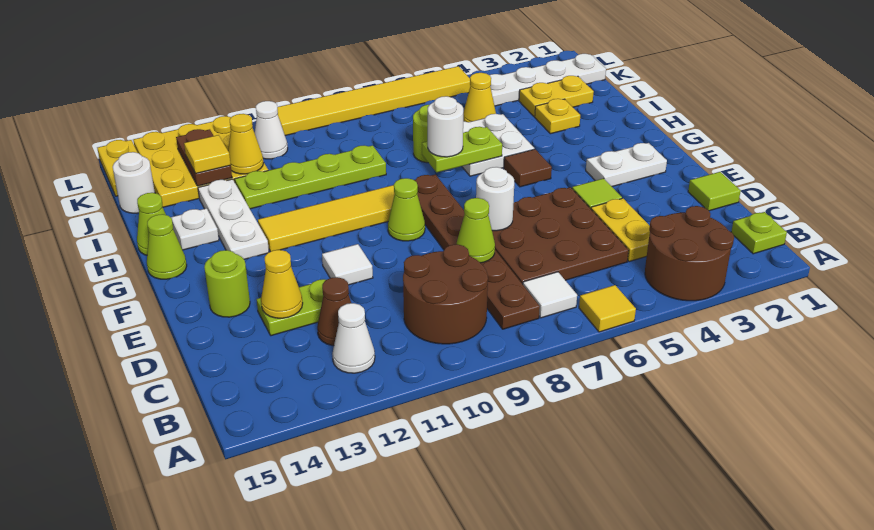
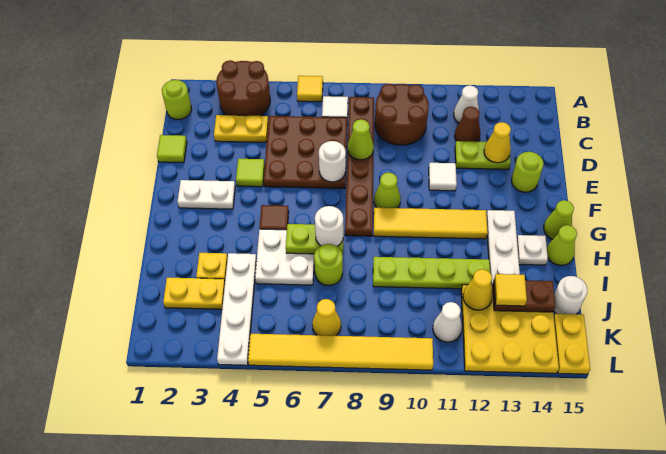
lime plate B1 level 1 -> lime round brick B1 level 1
yellow plate C4:D4 level 1 -> yellow plate C3:C4 level 1
yellow cone J5 level 1 -> yellow cone K7 level 1
brown plate J13:K13 level 2 -> brown plate J13:J14 level 2
white plate K1:K4 level 1 -> white plate I4:L4 level 1

